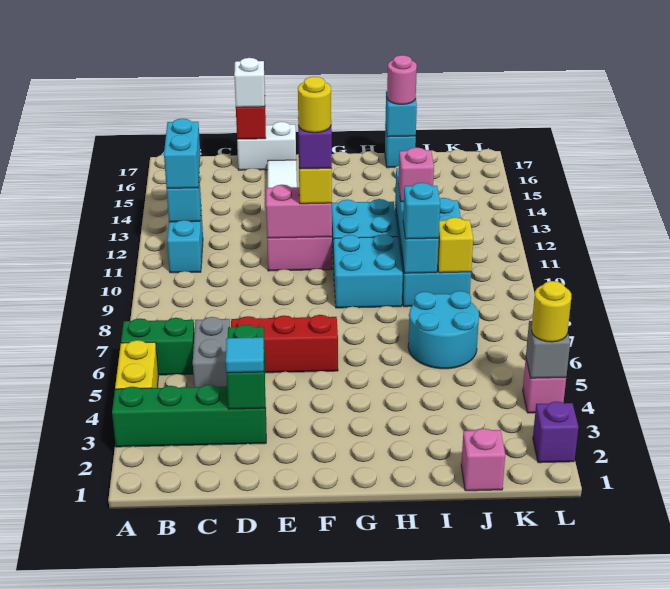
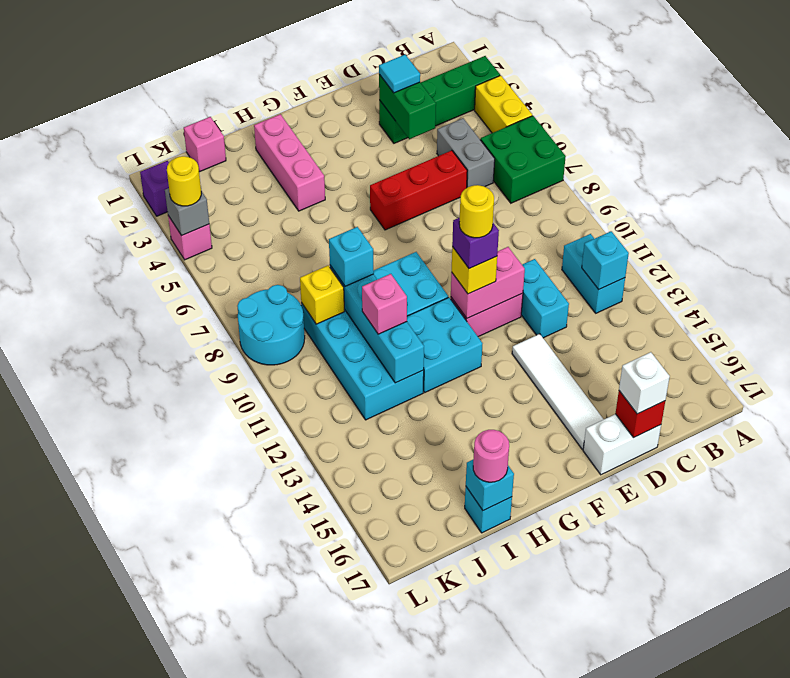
green brick A6:B6 level 1 -> green brick A6:B7 level 1
cyan brick B12:B13 level 3 -> cyan brick D11:D12 level 1
none -> pink brick H2:H4 level 1
cyan round brick I6:J7 level 1 -> cyan round brick K8:L9 level 1

